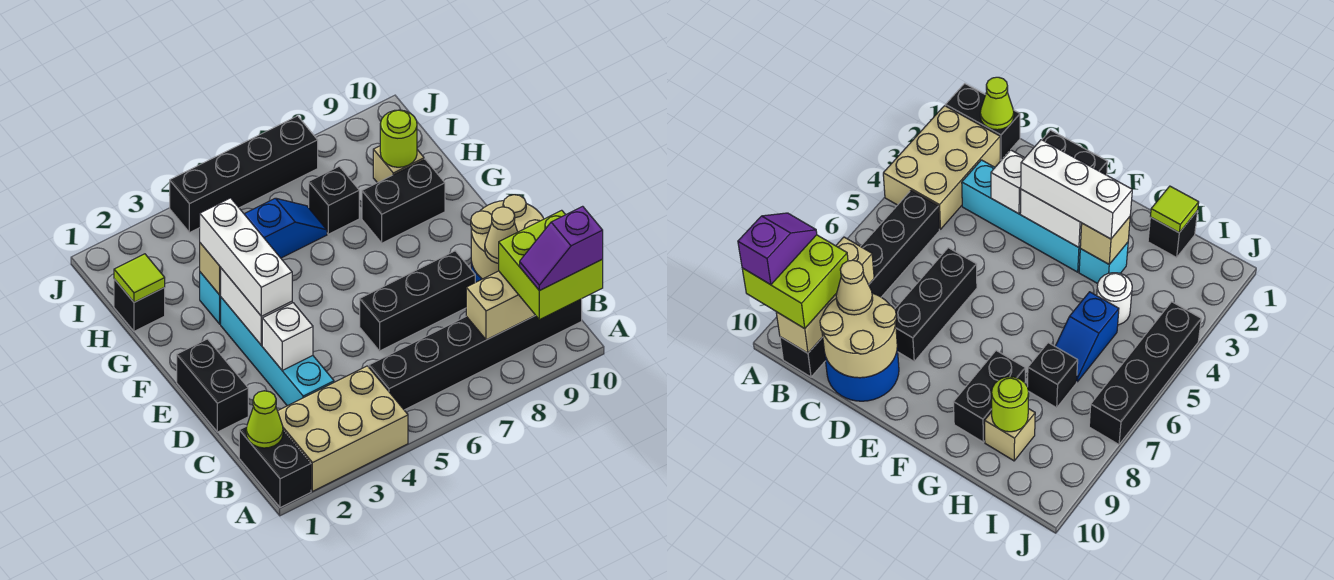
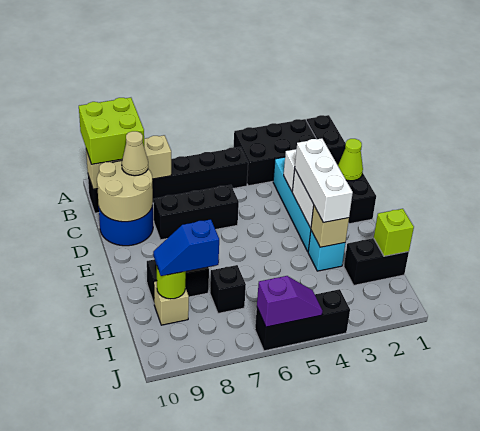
tan brick A2:B4 level 1 -> black brick A2:B4 level 1
purple slope A9:A10 level 4 top 10 -> purple slope J5:J6 level 2 top 6
lime cone B1 level 2 -> lime cone D1 level 2
black brick H1 level 1 -> black brick H1:H2 level 1
lime tile H1 level 2 -> lime brick H1 level 2
white round brick H4 level 1 -> none
blue slope H5:H6 level 1 top 5 -> blue slope H8:H9 level 3 top 8
black brick J4:J7 level 1 -> black brick J4:J6 level 1

